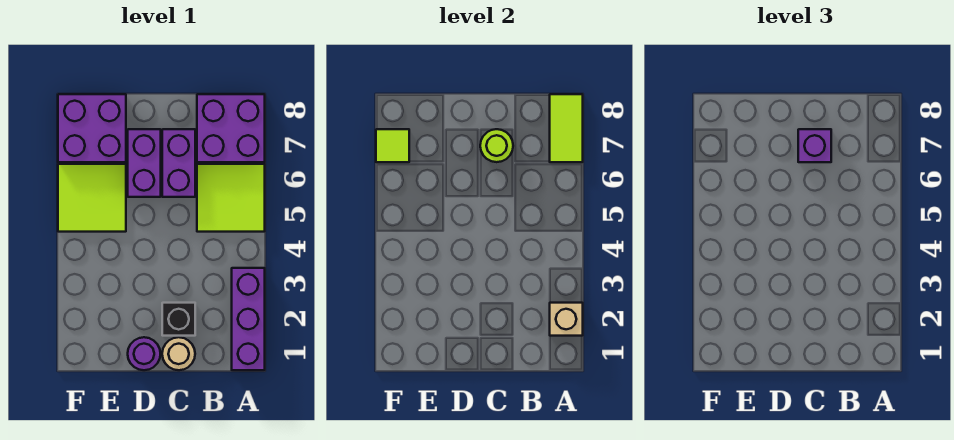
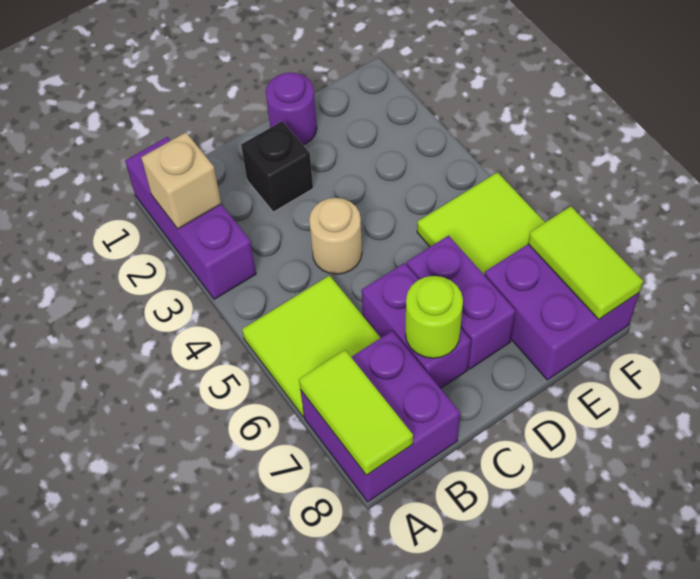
tan round brick C1 level 1 -> tan round brick C4 level 1
purple brick C7 level 3 -> none
lime tile F7 level 2 -> lime tile F7:F8 level 2

